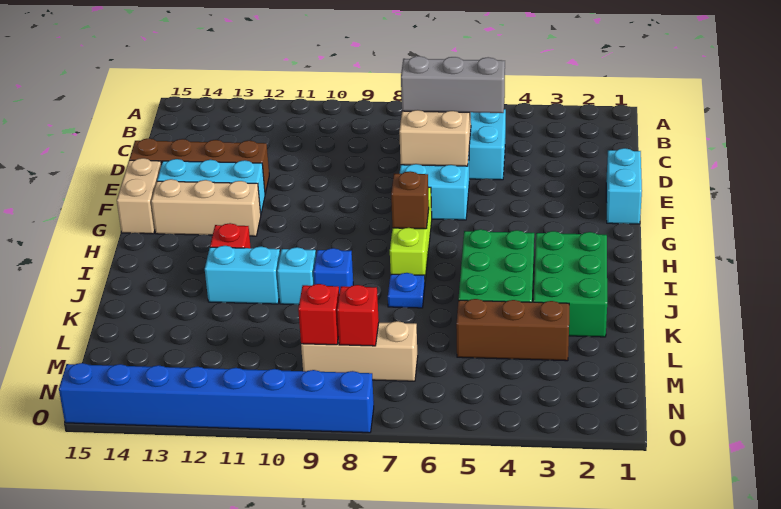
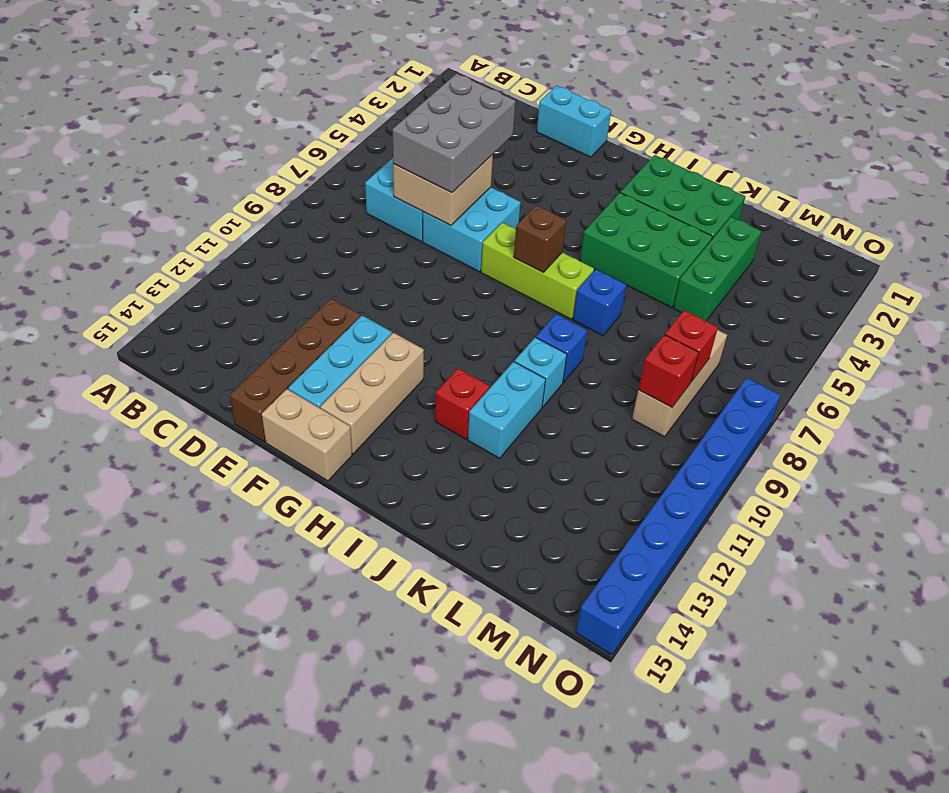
grey brick D5:D7 level 3 -> grey brick D5:E7 level 3
blue plate J7 level 1 -> blue brick J7 level 1
brown brick L3:L5 level 1 -> green brick L3:L5 level 1

